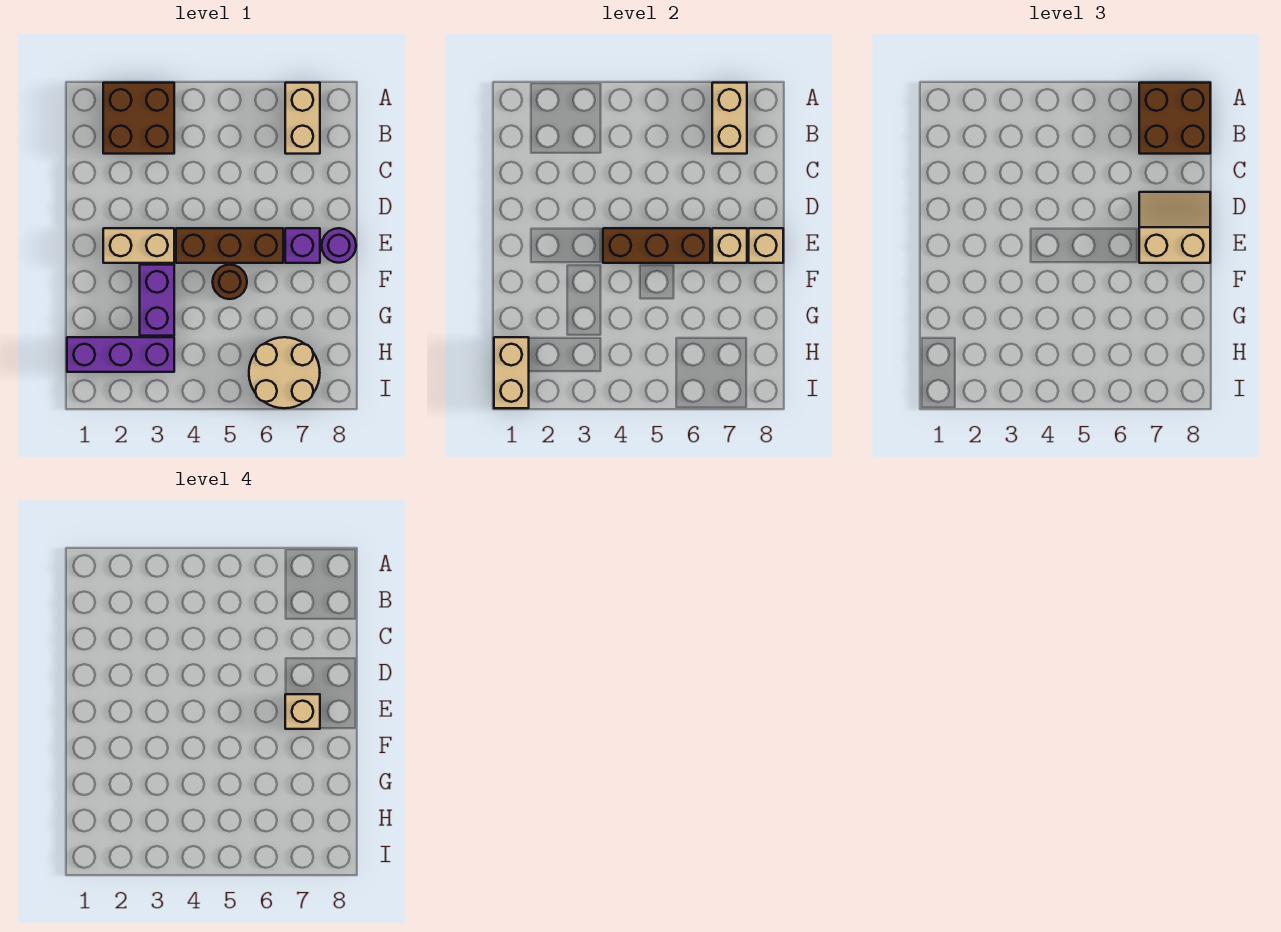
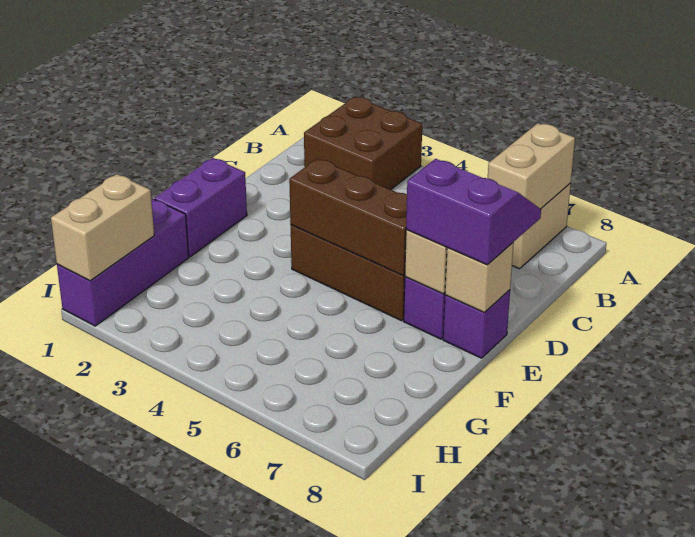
brown brick A7:B8 level 3 -> none
tan slope D7:E8 level 3 top E -> purple slope D7:E8 level 3 top E
tan brick E2:E3 level 1 -> none
tan brick E7 level 4 -> none
purple round brick E8 level 1 -> purple brick E8 level 1
purple brick F3:G3 level 1 -> purple brick E1:F1 level 1
brown round brick F5 level 1 -> none
purple brick H1:H3 level 1 -> purple brick G1:I1 level 1
tan round brick H6:I7 level 1 -> none

